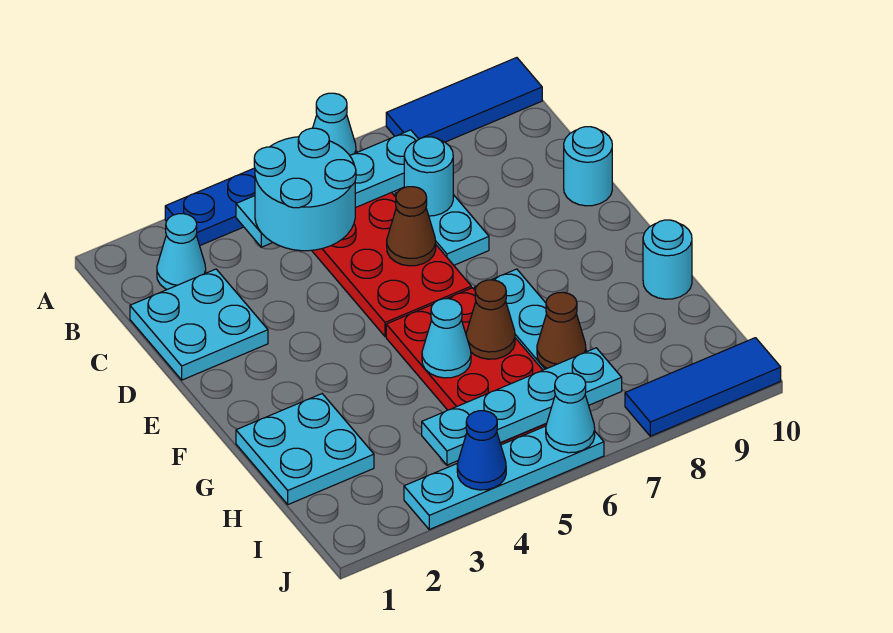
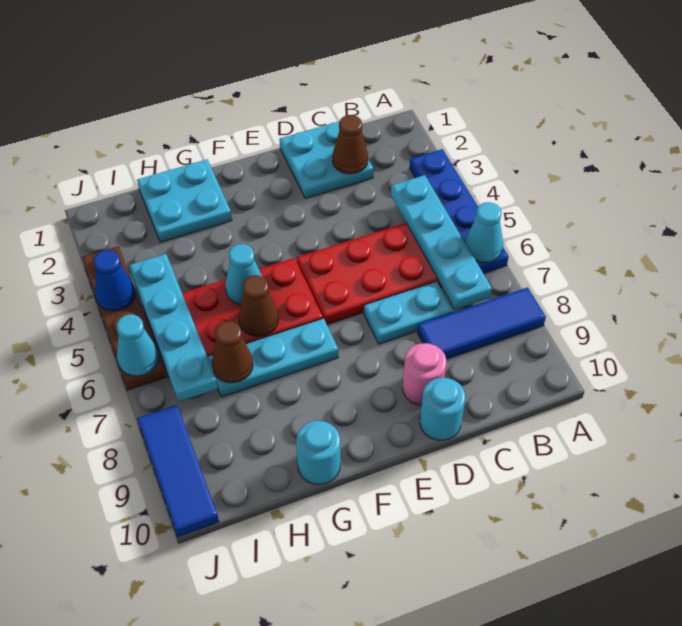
blue tile A8:A10 level 1 -> blue tile A8:C8 level 1
cyan cone B2 level 1 -> none
cyan round brick B4:C5 level 3 -> none
cyan round brick C7 level 2 -> none
brown cone D6 level 2 -> brown cone C2 level 2
none -> pink round brick D9 level 1
cyan plate J3:J6 level 1 -> brown plate J3:J6 level 1

